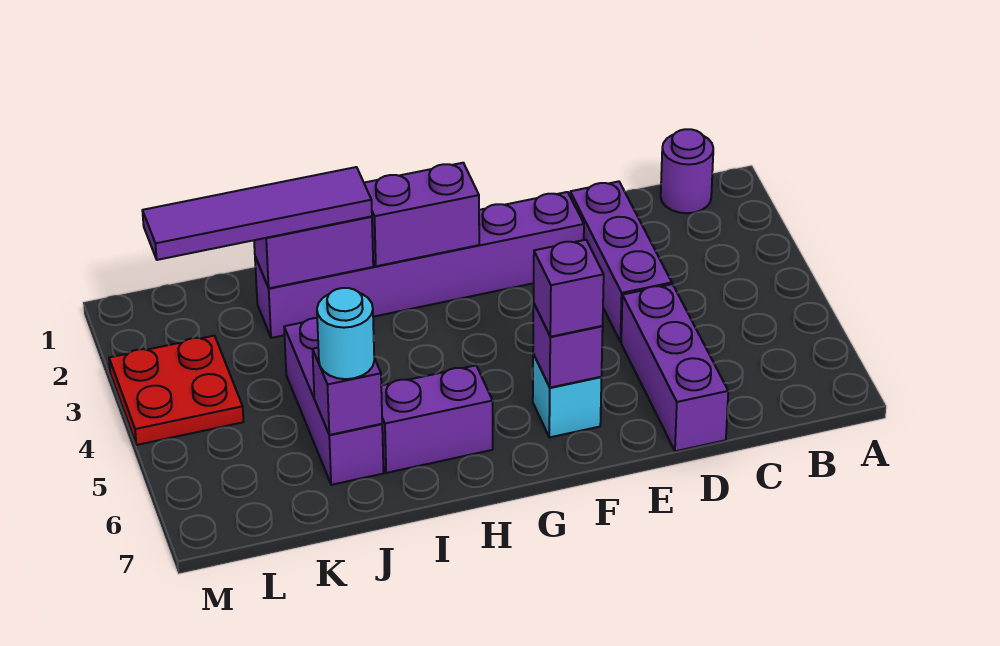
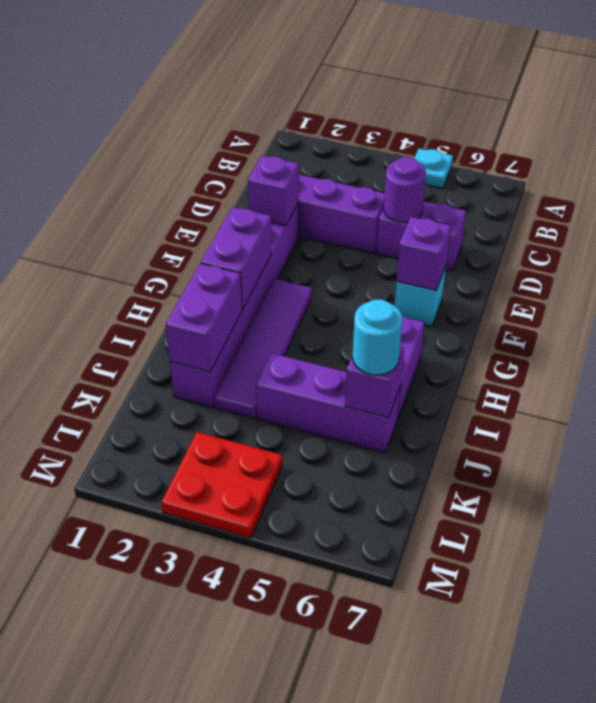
none -> cyan plate A5 level 1
purple round brick B1 level 1 -> purple round brick D5 level 2
purple brick D5:D7 level 1 -> purple brick D5:D6 level 1
purple brick F6 level 3 -> purple brick E2 level 2
purple tile I2:L2 level 3 -> purple tile G3:J3 level 1

